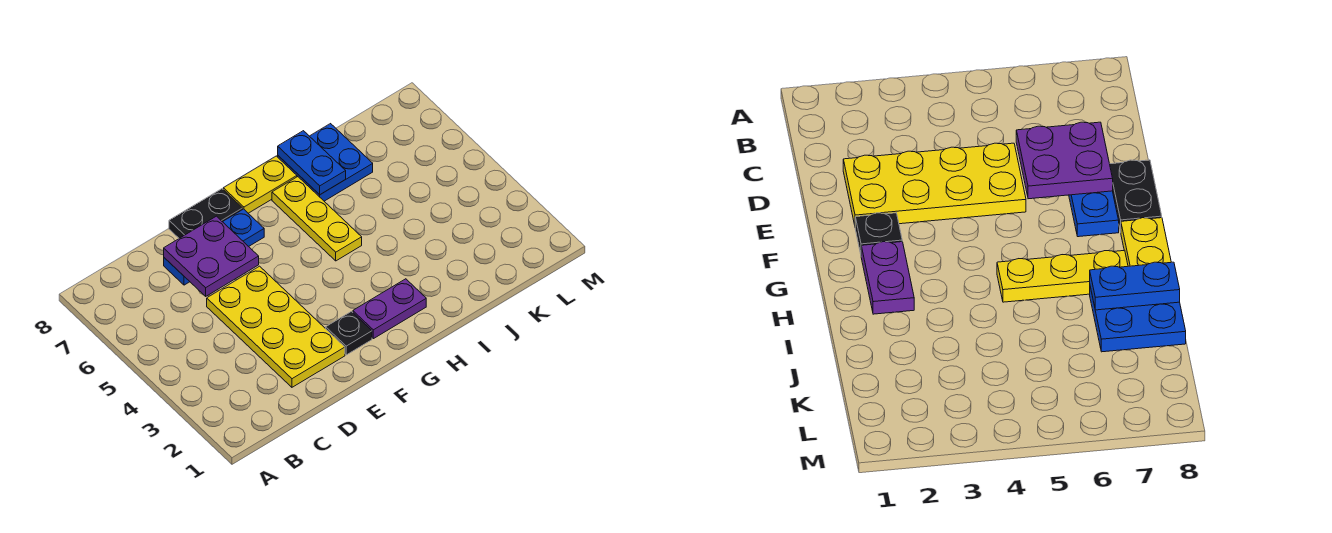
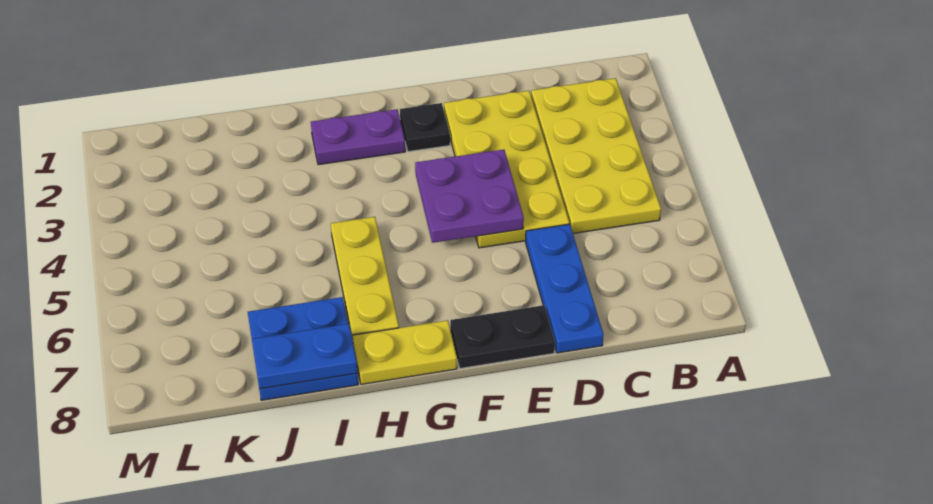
none -> yellow plate B2:C5 level 1
purple plate D6:E7 level 2 -> purple plate E4:F5 level 2
blue plate D7:F7 level 1 -> blue plate D6:D8 level 1
blue plate I7:I8 level 2 -> blue plate I8:J8 level 2

